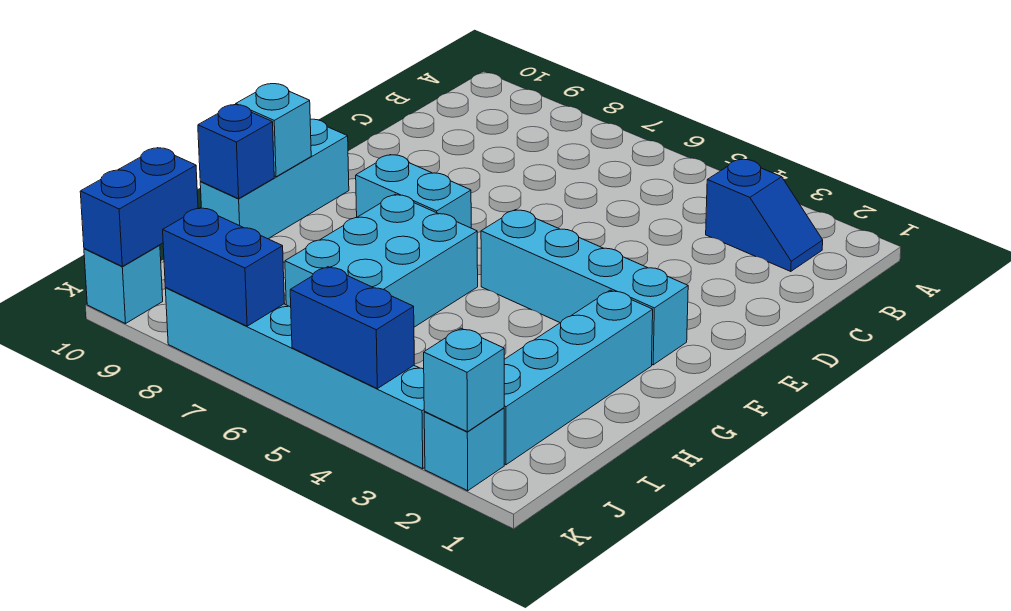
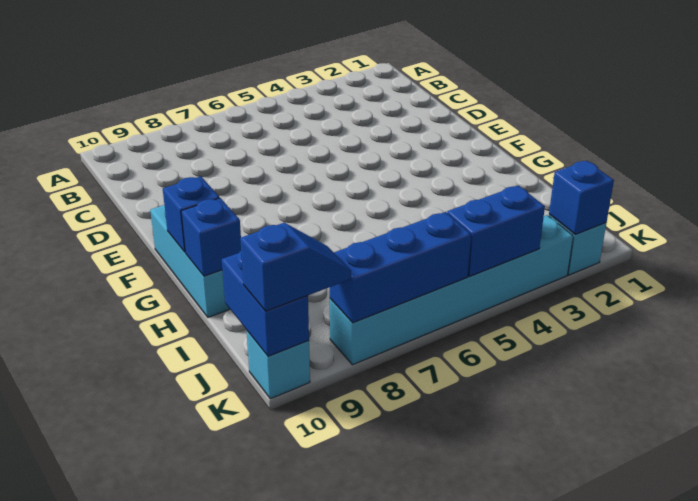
blue slope B2:B3 level 1 top 3 -> blue slope K9:K10 level 3 top 10
cyan brick F2:F5 level 1 -> none
cyan brick F7:F8 level 1 -> none
cyan brick G2:J2 level 1 -> none
cyan brick G6:I7 level 1 -> none
cyan brick G10 level 2 -> blue brick G10 level 2
cyan brick K2 level 2 -> blue brick K2 level 2
blue brick K7:K8 level 2 -> blue brick K6:K8 level 2

